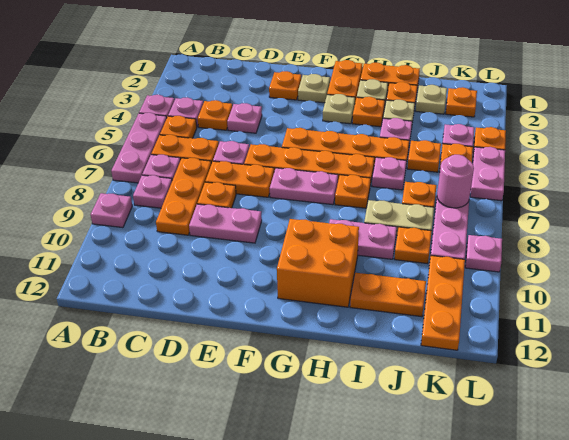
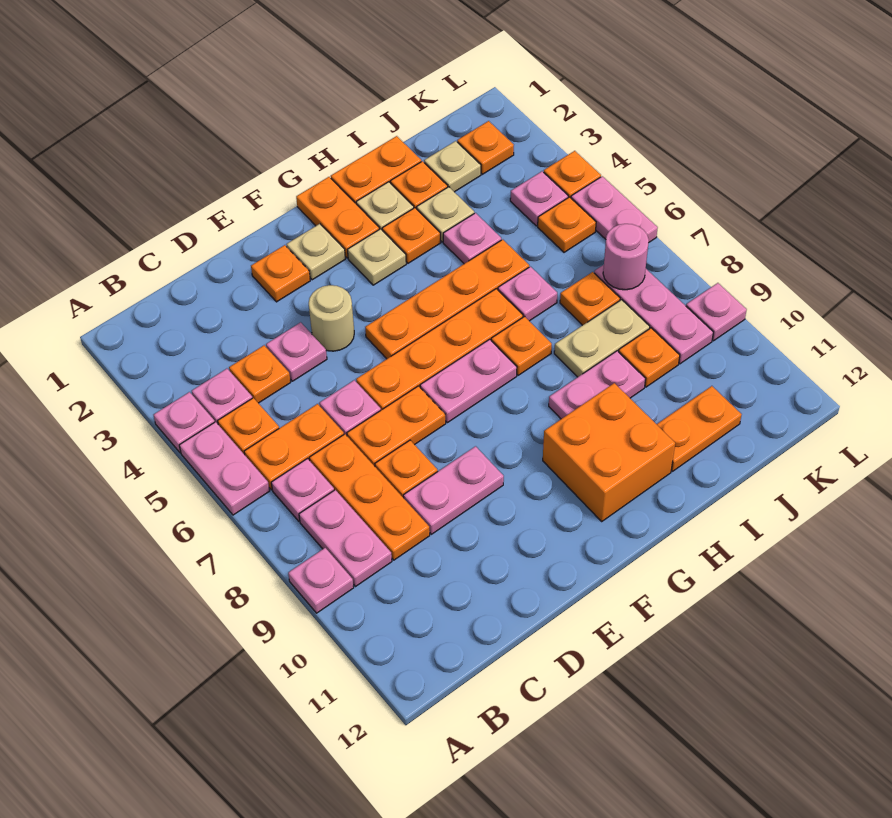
pink plate A5:A7 level 1 -> pink plate A5:A6 level 1
pink plate B8 level 1 -> pink plate B8:B9 level 1
none -> tan round brick E4 level 1
orange plate J5 level 1 -> none
orange plate K10:K12 level 1 -> none

